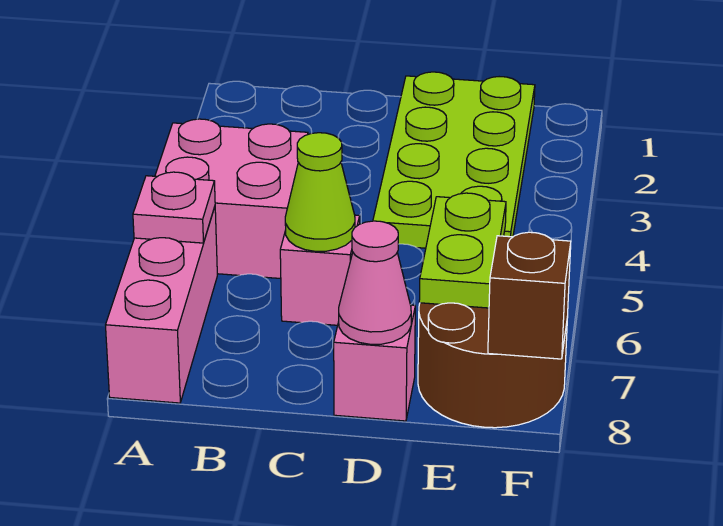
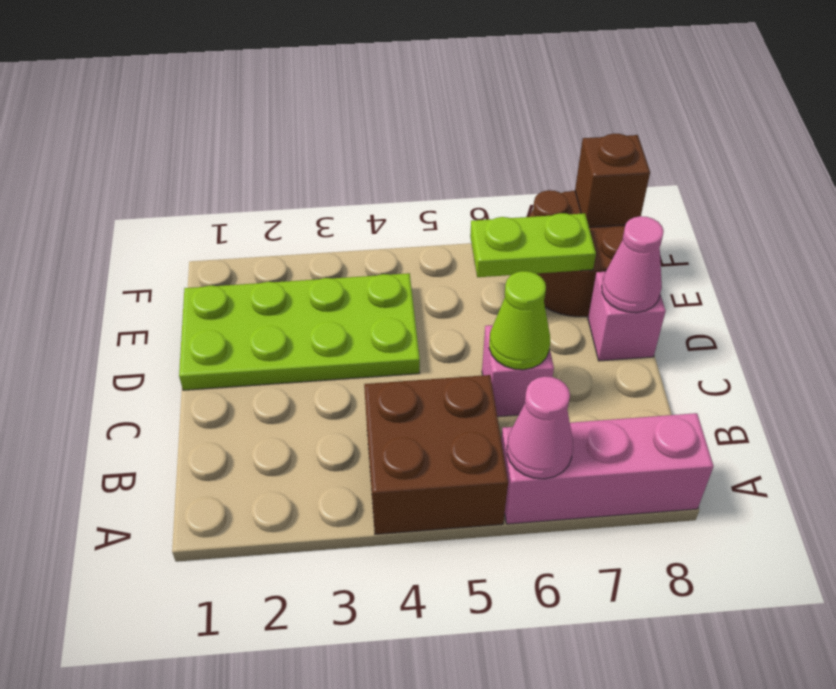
pink brick A4:B5 level 1 -> brown brick A4:B5 level 1
pink plate A6 level 2 -> pink cone A6 level 2

